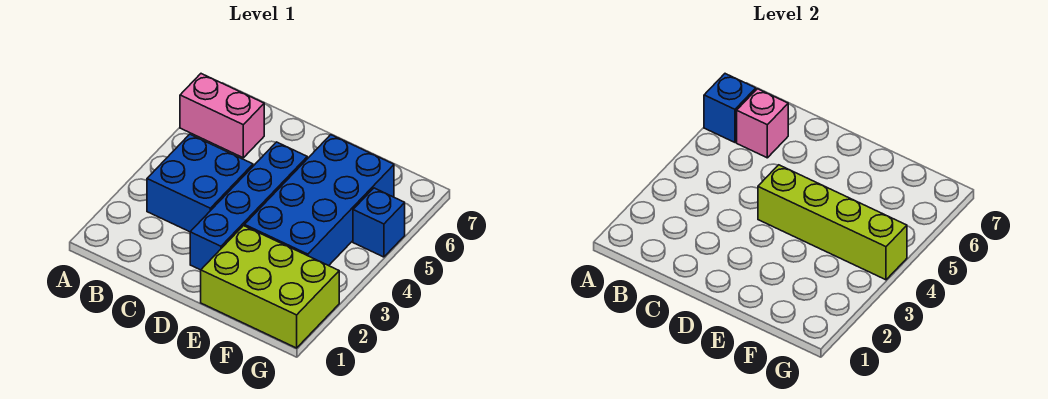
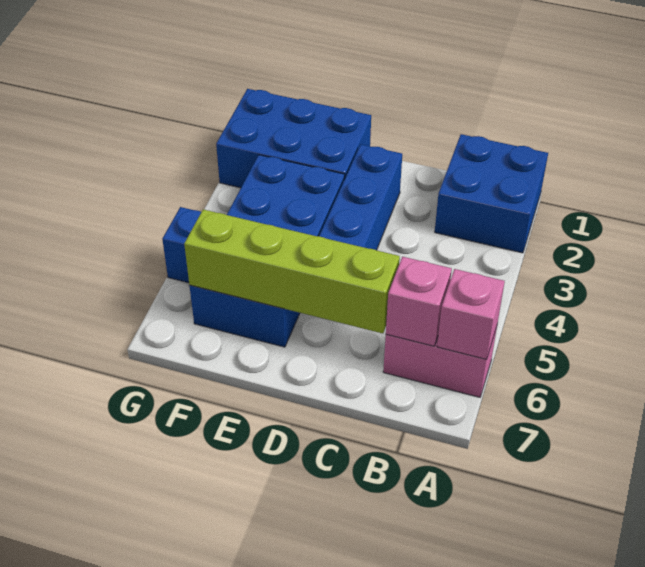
blue brick A6 level 2 -> pink brick A6 level 2
blue brick B3:C4 level 1 -> blue brick A1:B2 level 1
lime brick D4:G4 level 2 -> lime brick C6:F6 level 2
lime brick E1:G2 level 1 -> blue brick E1:G2 level 1

